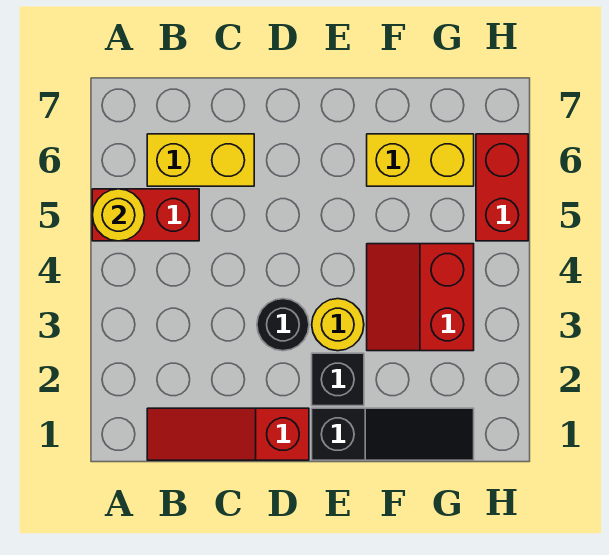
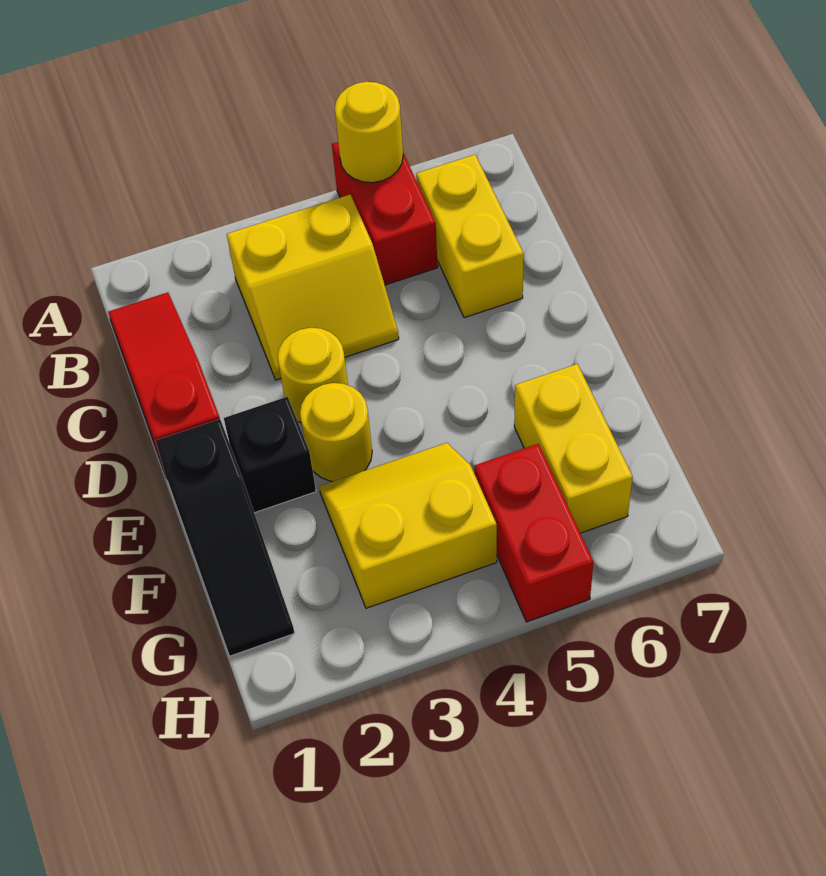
none -> yellow slope B3:C4 level 1 top B
black round brick D3 level 1 -> yellow round brick D3 level 1
red slope F3:G4 level 1 top G -> yellow slope F3:G4 level 1 top G
red brick H5:H6 level 1 -> red brick G5:H5 level 1

